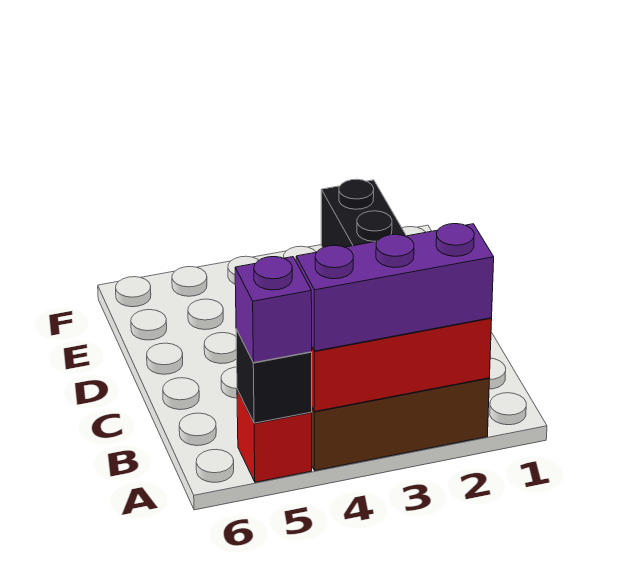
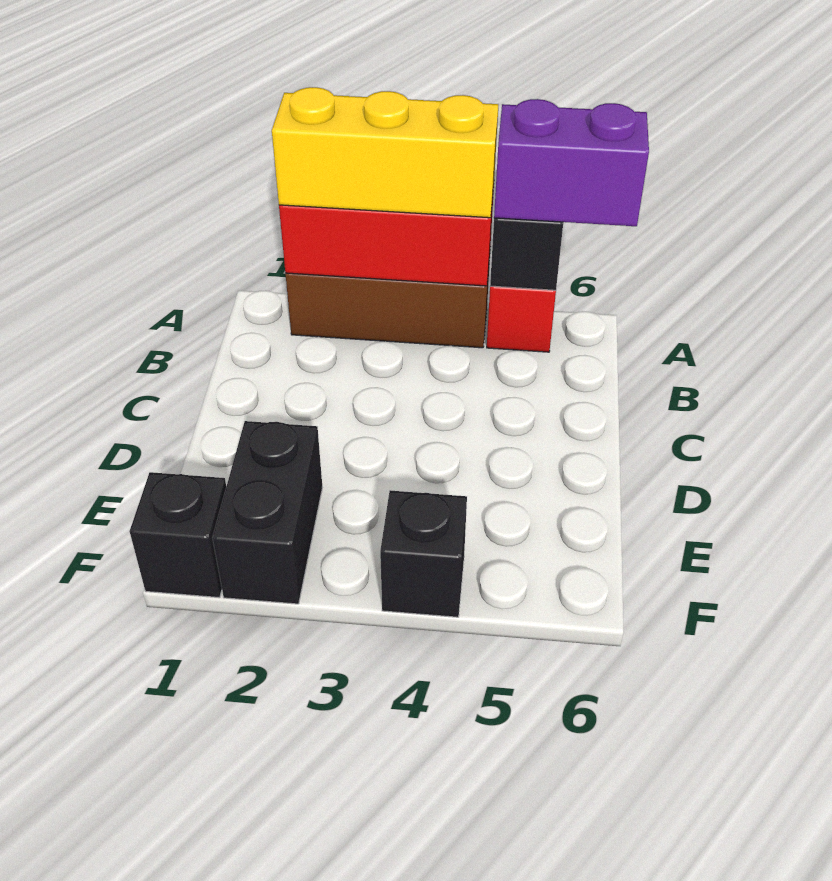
purple brick A2:A4 level 3 -> yellow brick A2:A4 level 3
purple brick A5 level 3 -> purple brick A5:A6 level 3
none -> black brick F1 level 1
none -> black brick F4 level 1

